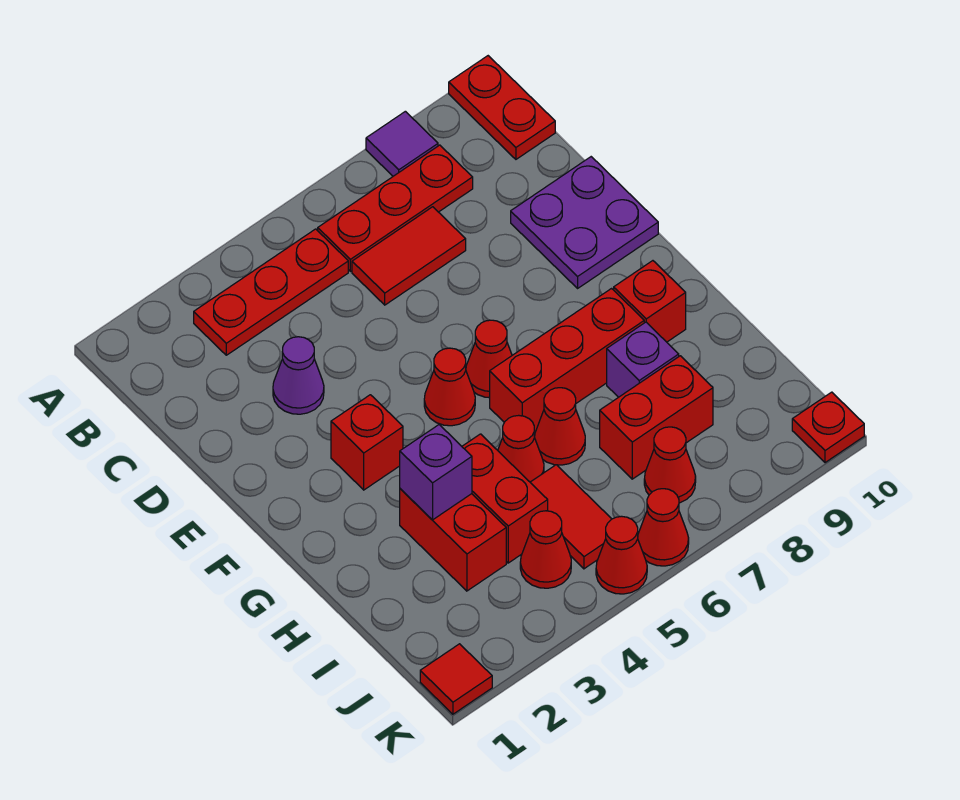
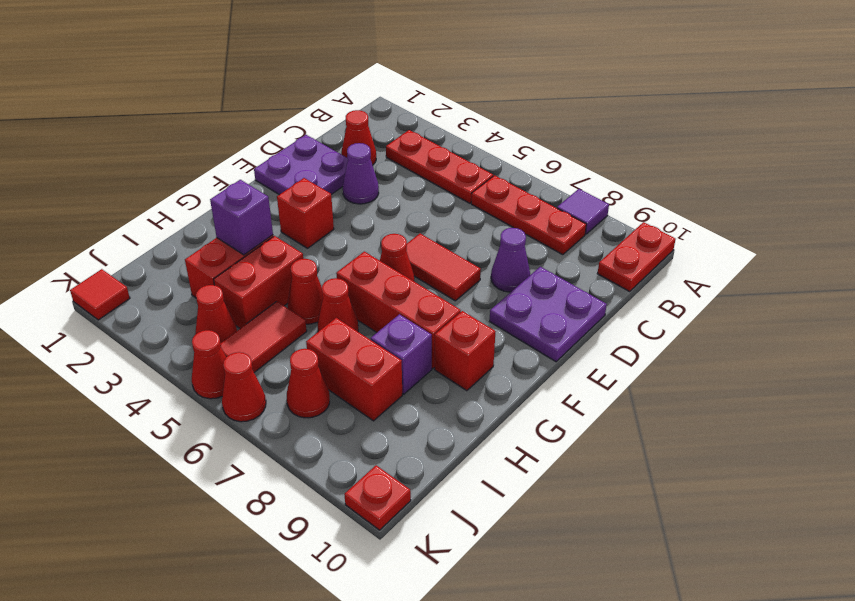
red tile C6:C7 level 1 -> red tile E6:E7 level 1
none -> purple plate D1:E2 level 1
none -> purple cone D8 level 1
red cone F5 level 1 -> red cone C2 level 1

